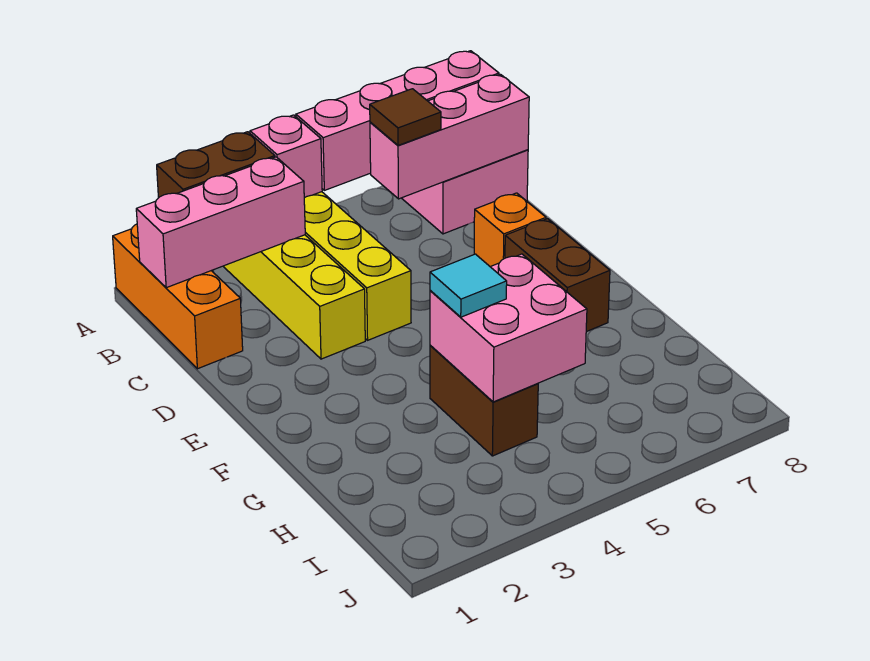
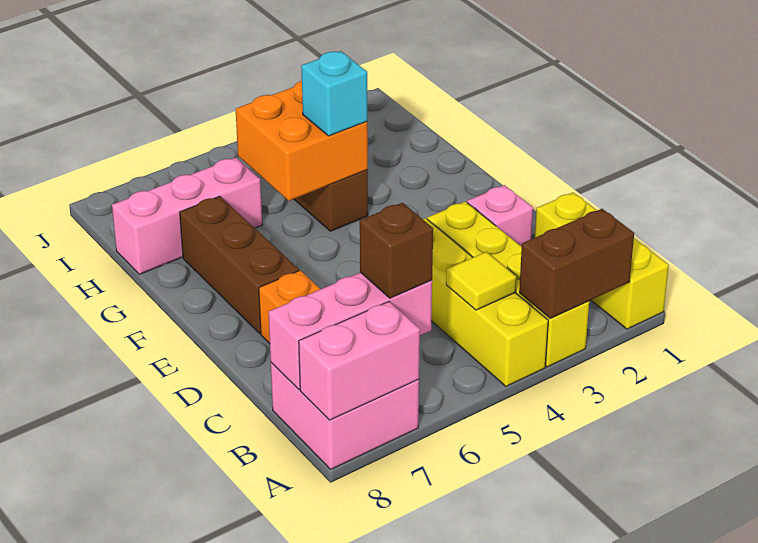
orange brick A1:C1 level 1 -> yellow brick A1:C1 level 1
pink brick A4 level 2 -> pink brick D2 level 1
pink brick A5:A8 level 2 -> pink brick A7:A8 level 2
pink brick B1:B3 level 2 -> pink brick H6:H8 level 1
none -> yellow tile B4 level 2
brown tile B6 level 3 -> brown brick B6 level 3
brown brick E7:F7 level 1 -> brown brick E7:G7 level 1
pink brick G4:H5 level 2 -> orange brick G4:H5 level 2
cyan tile G4 level 3 -> cyan brick G4 level 3

